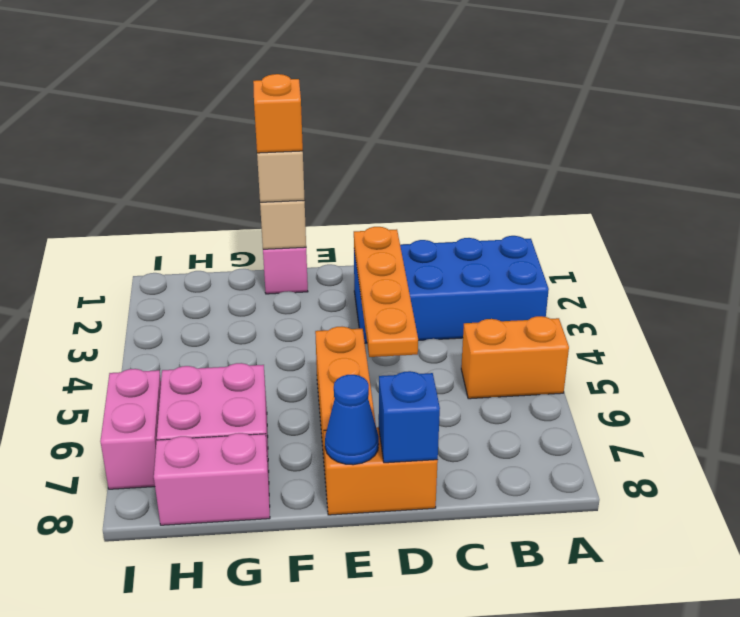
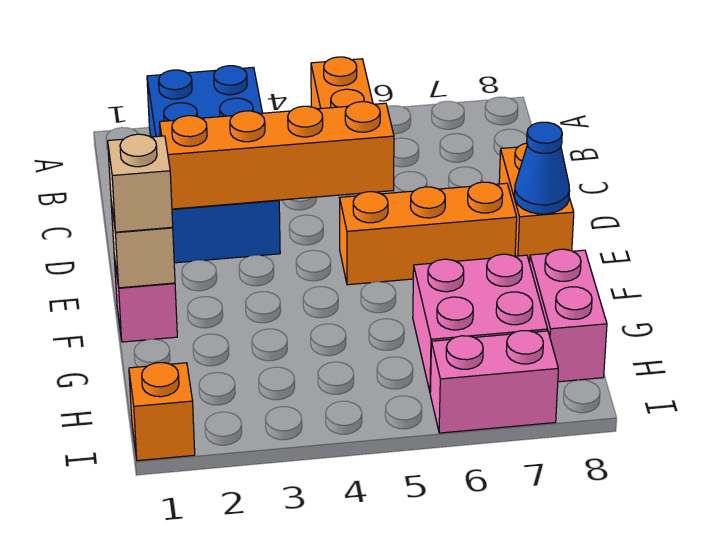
orange plate D2:D5 level 2 -> orange brick D2:D5 level 2
blue brick D8 level 2 -> none
orange brick F1 level 4 -> orange brick I1 level 1

